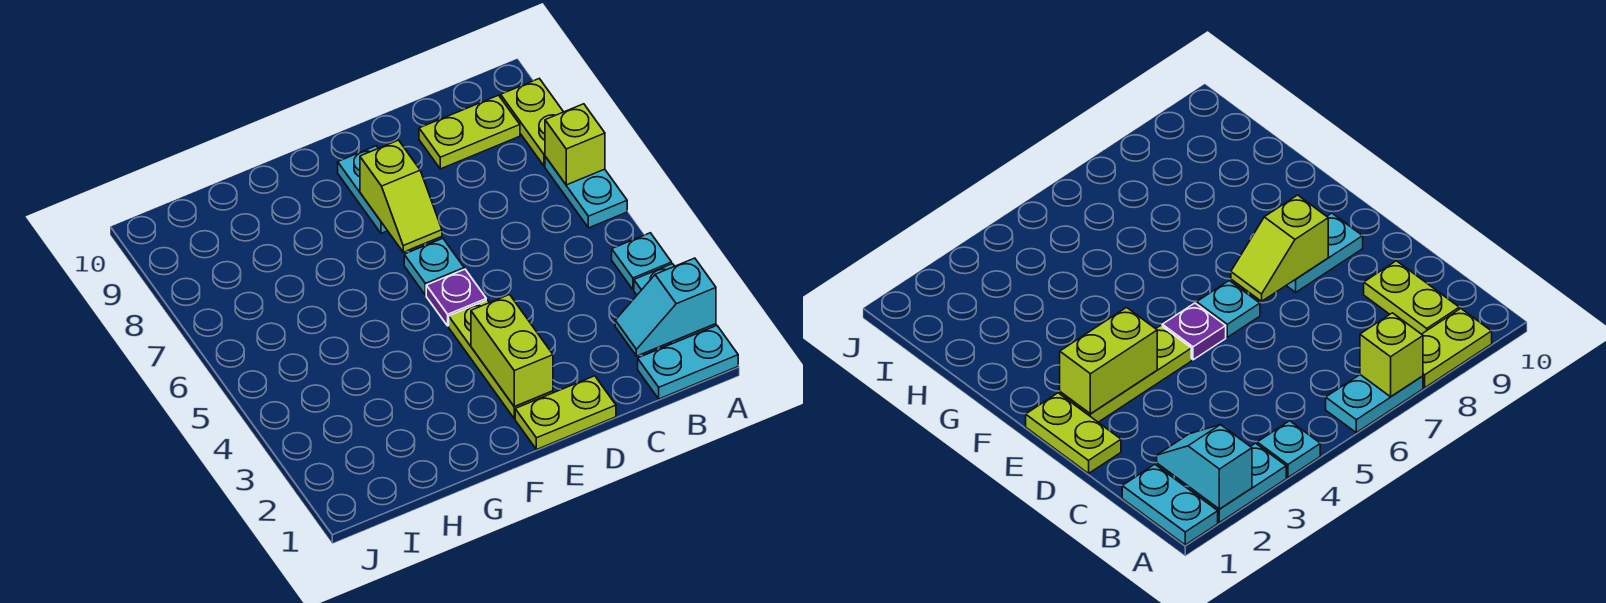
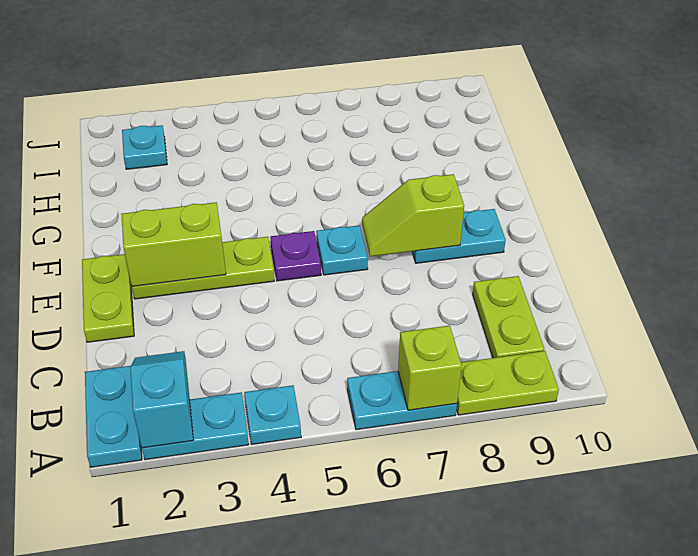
none -> cyan plate I2 level 1

